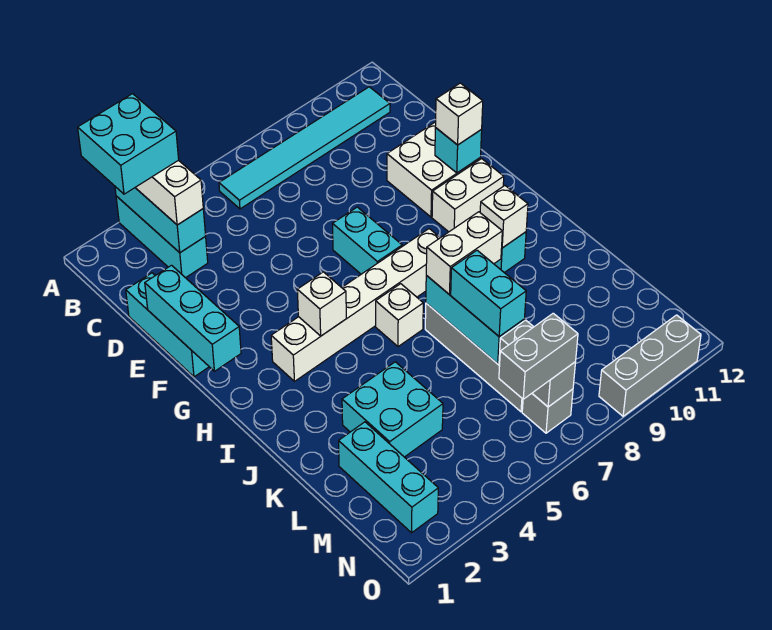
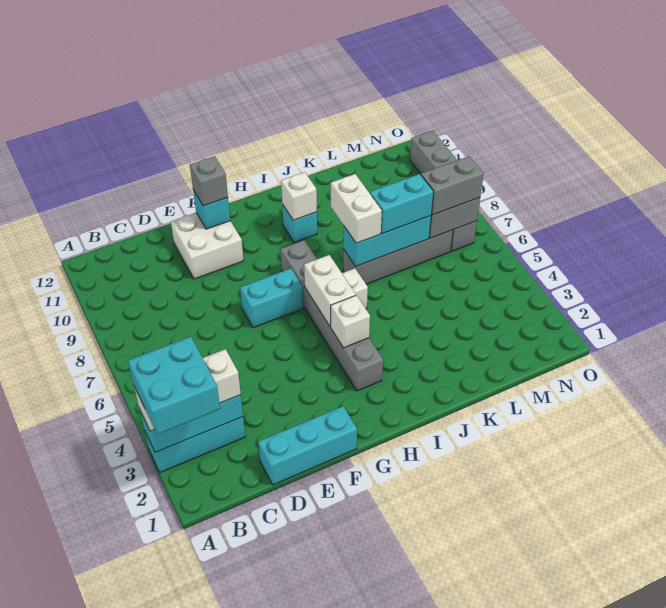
cyan tile B6:B11 level 1 -> none
cyan brick E1:G1 level 2 -> none
white brick F11 level 3 -> grey brick F11 level 3
white brick G10:G11 level 1 -> white brick H5:H6 level 2
white brick H3:H8 level 1 -> grey brick H3:H8 level 1
cyan brick K3:L4 level 1 -> none
cyan brick L2:N2 level 1 -> none
grey brick N6:N7 level 3 -> grey brick M7:N7 level 3

